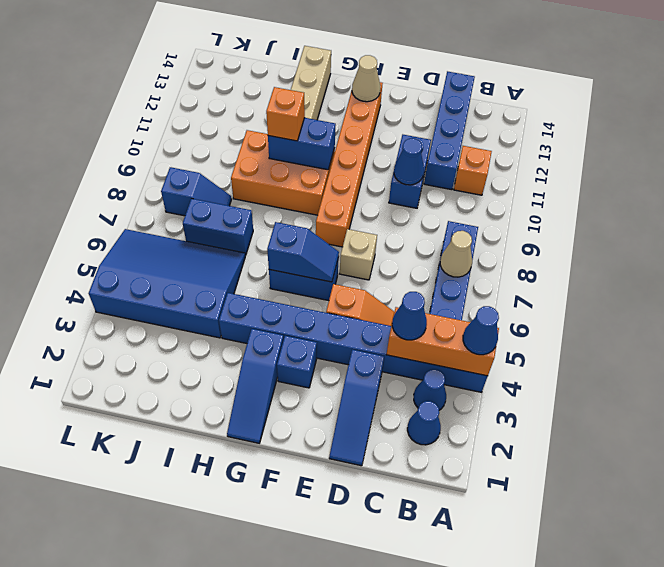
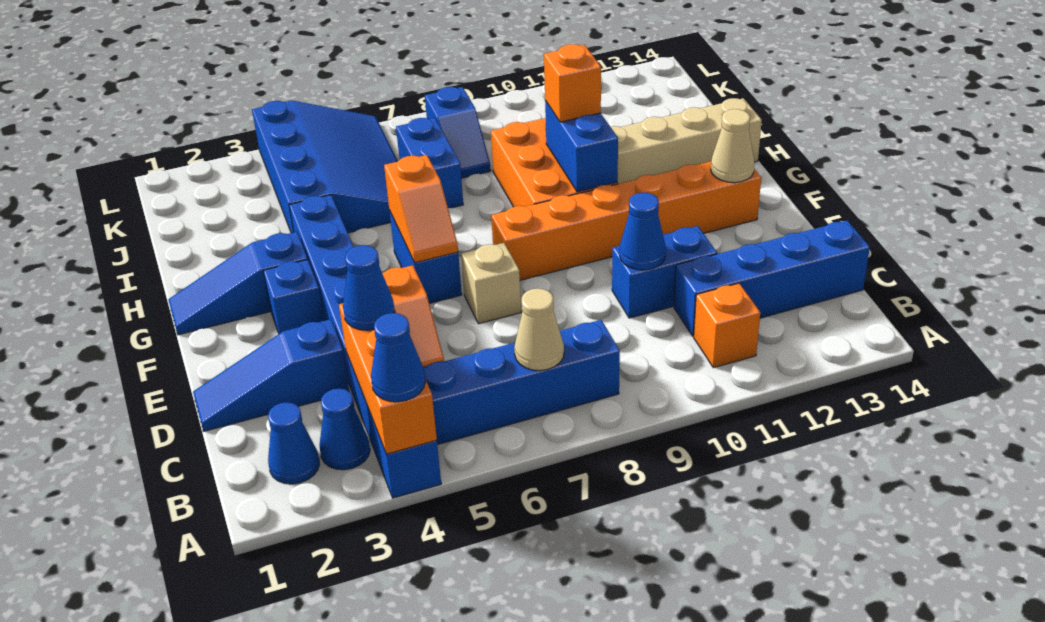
blue slope F6:G6 level 2 top G -> orange slope F6:G6 level 2 top G

